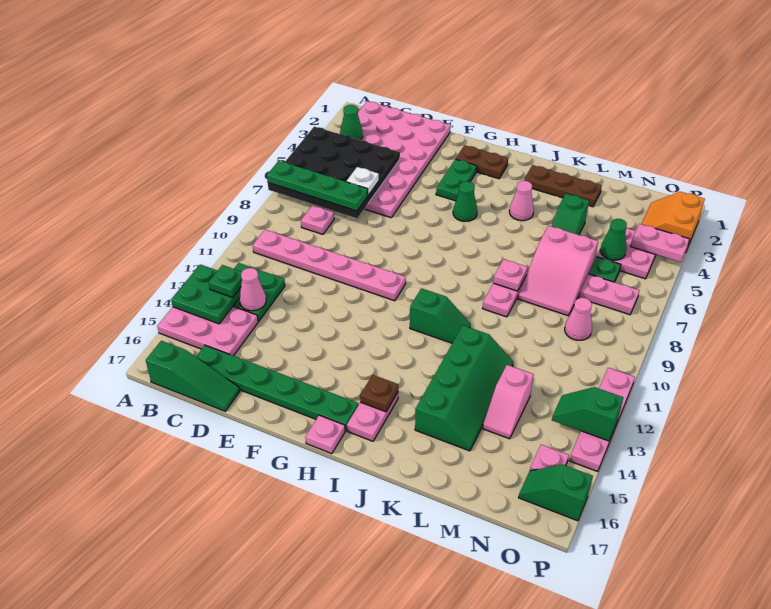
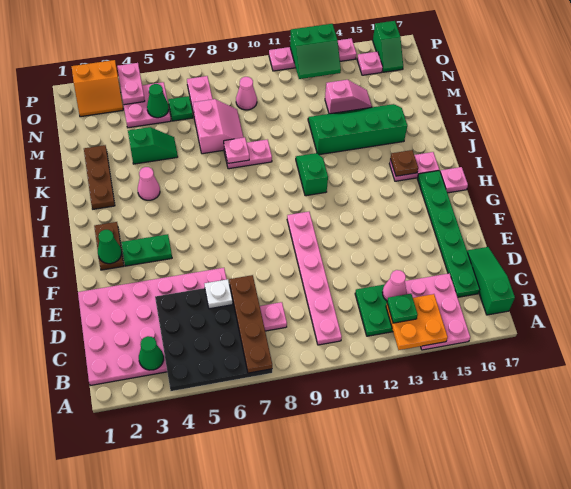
green plate A7:D7 level 3 -> brown plate A7:D7 level 3
green plate A13:B14 level 2 -> orange plate A13:B14 level 2
green cone H5 level 1 -> green cone G2 level 2
pink slope L6:M8 level 1 top 6 -> pink slope L7:M8 level 1 top 7
green slope O13:P13 level 2 top P -> green slope O12:P13 level 2 top P

